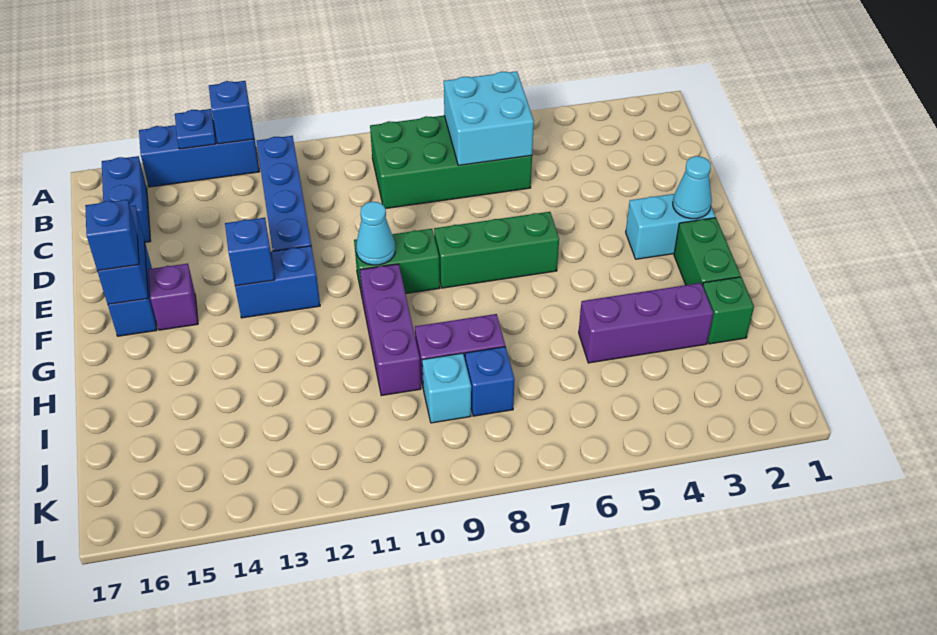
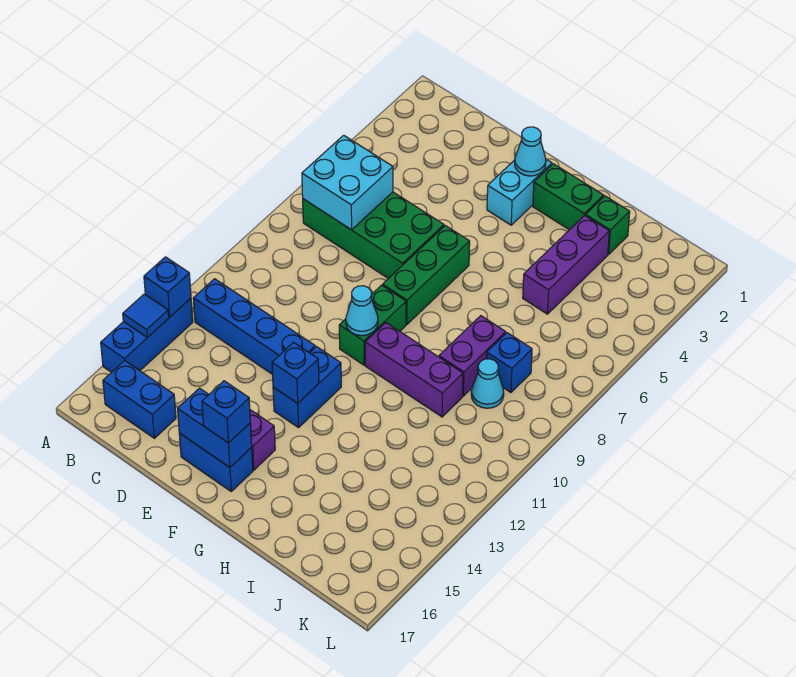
blue plate A14 level 2 -> blue tile A14 level 2
green brick B6:C9 level 1 -> green brick B6:E7 level 1
cyan brick J9 level 1 -> cyan cone J9 level 1

